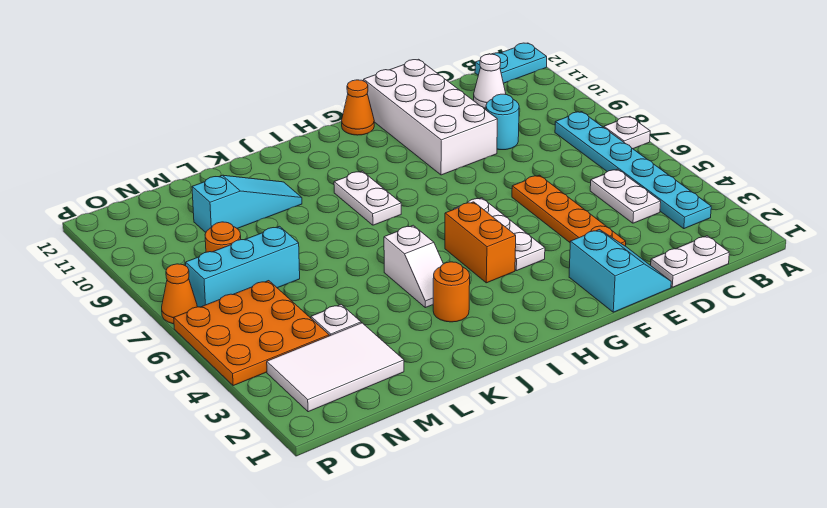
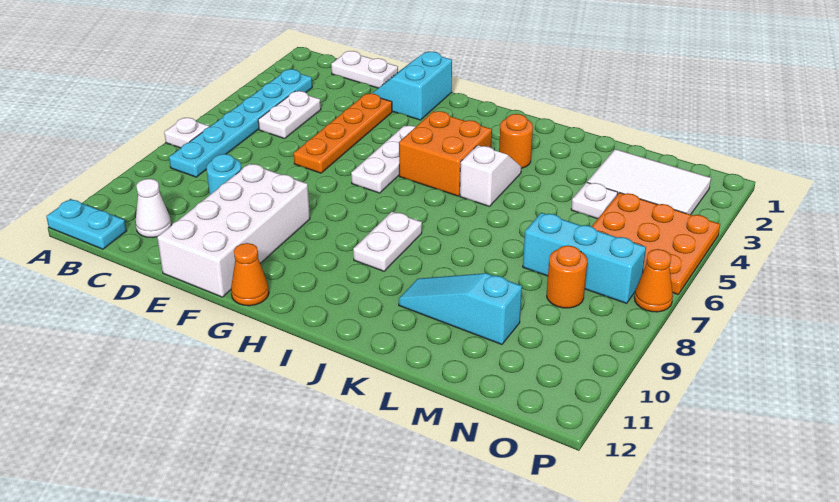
orange brick H4:H5 level 1 -> orange brick H4:I5 level 1

